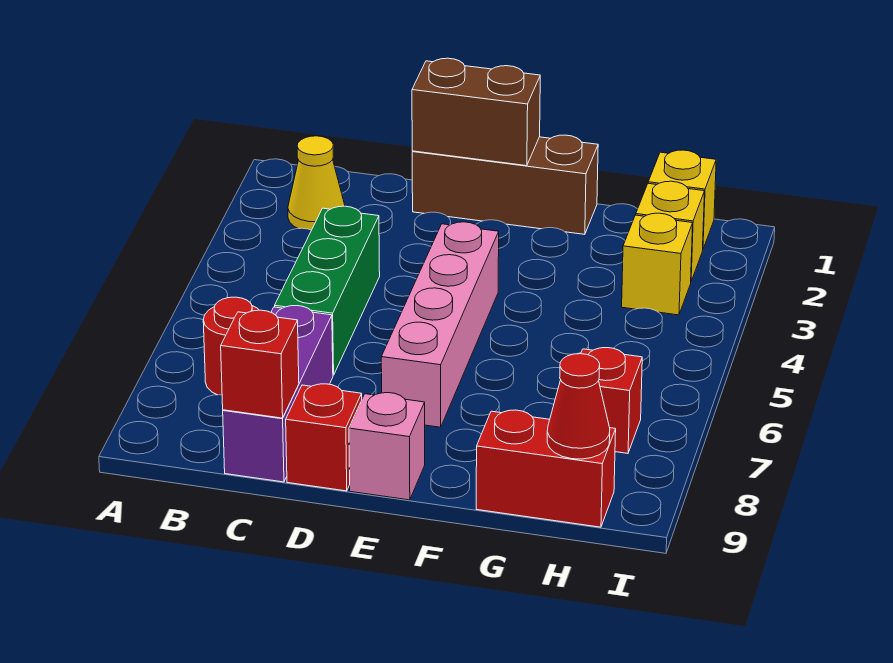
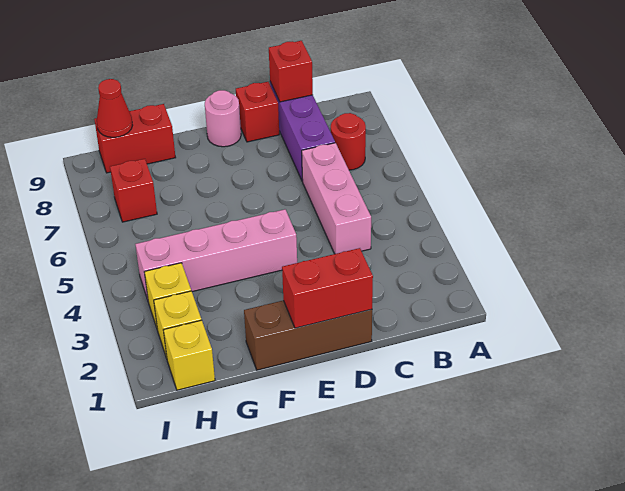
yellow cone B2 level 1 -> none
green brick C4:C6 level 1 -> pink brick C4:C6 level 1
brown brick D1:E1 level 2 -> red brick D1:E1 level 2
pink brick E4:E7 level 1 -> pink brick E4:H4 level 1
pink brick E9 level 1 -> pink round brick E9 level 1

